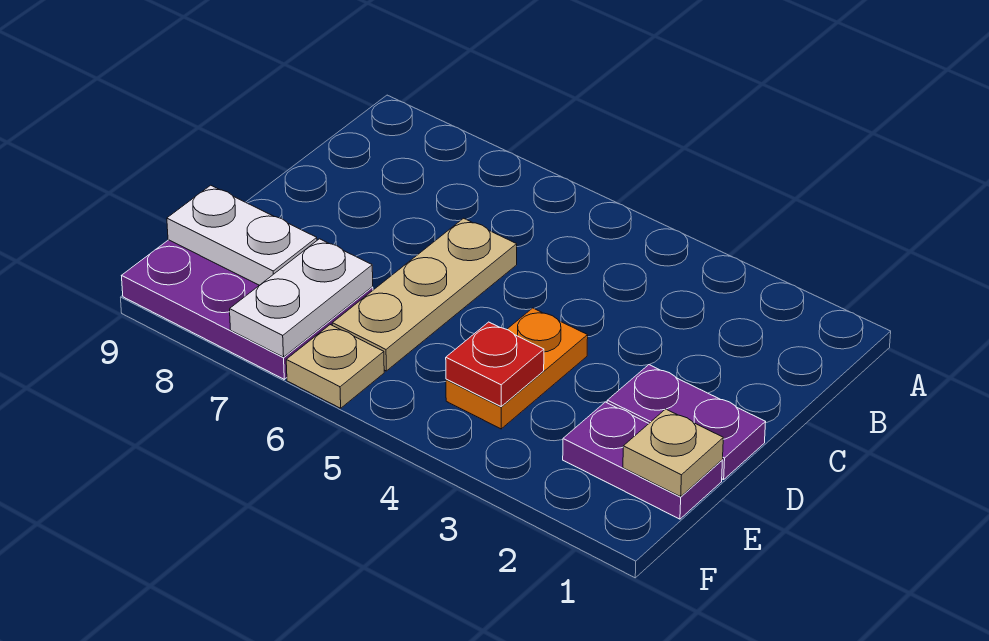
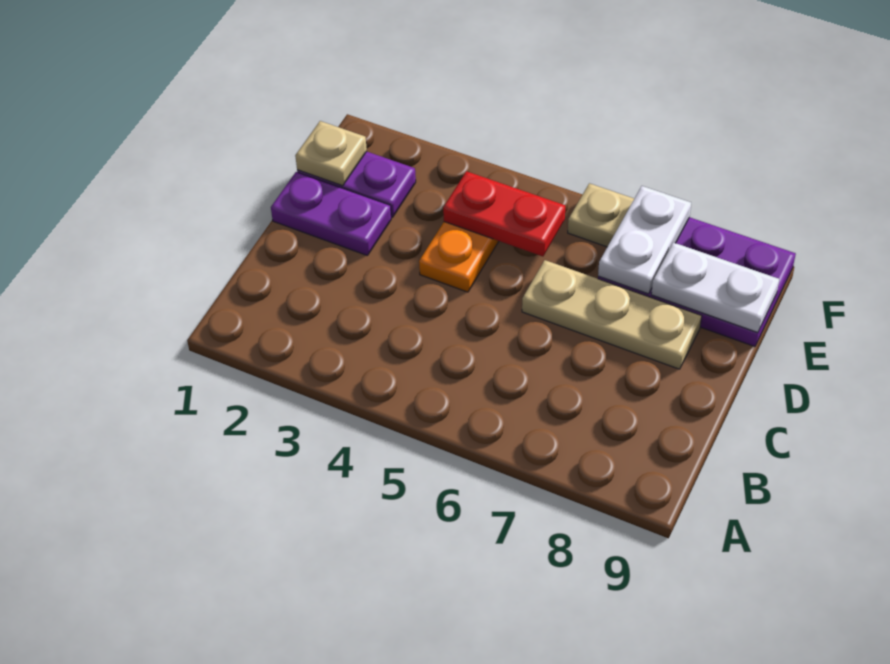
tan plate C6:E6 level 1 -> tan plate D6:D8 level 1
red plate E4 level 2 -> red plate E4:E5 level 2

